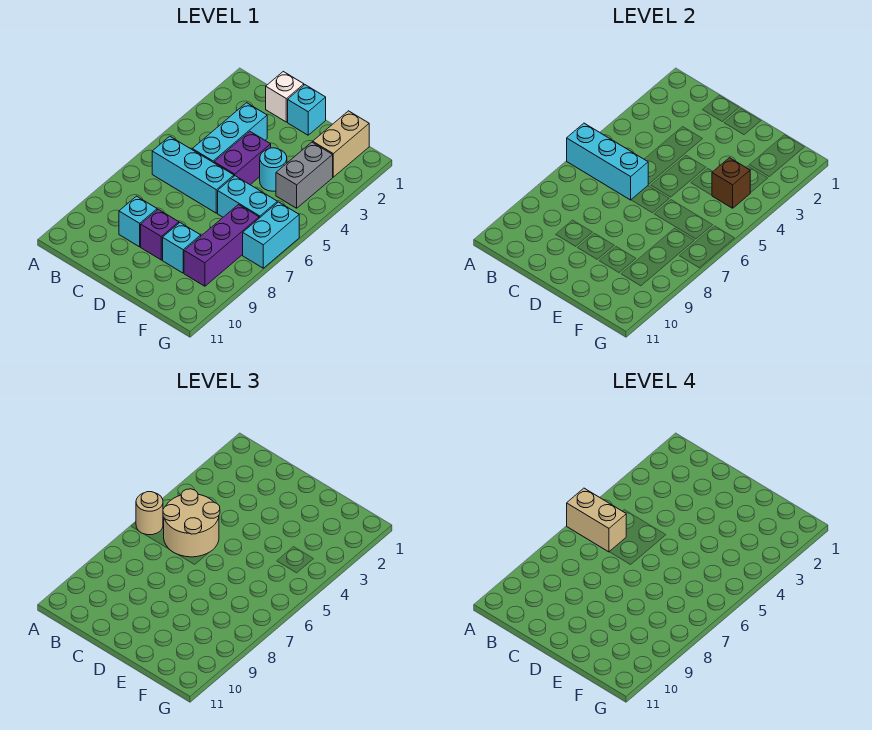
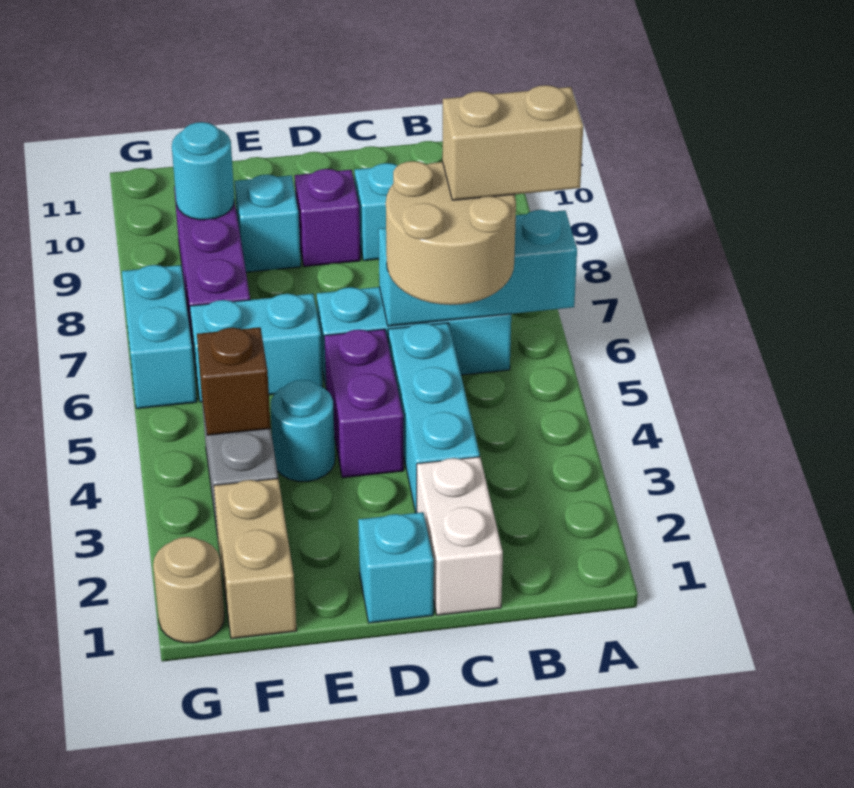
tan round brick A6 level 3 -> tan round brick G1 level 1
white brick C1 level 1 -> white brick C1:C2 level 1
none -> cyan round brick F9 level 2

